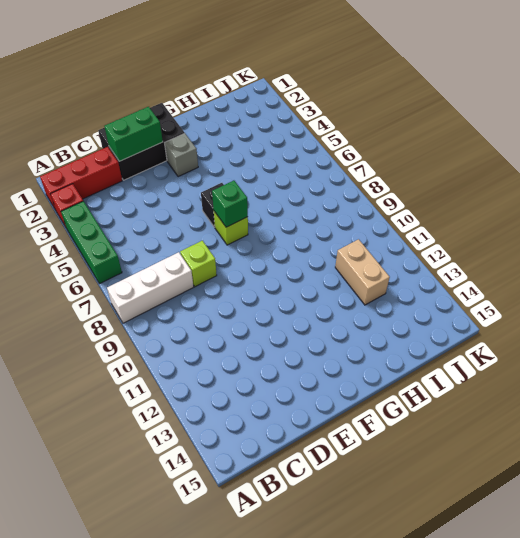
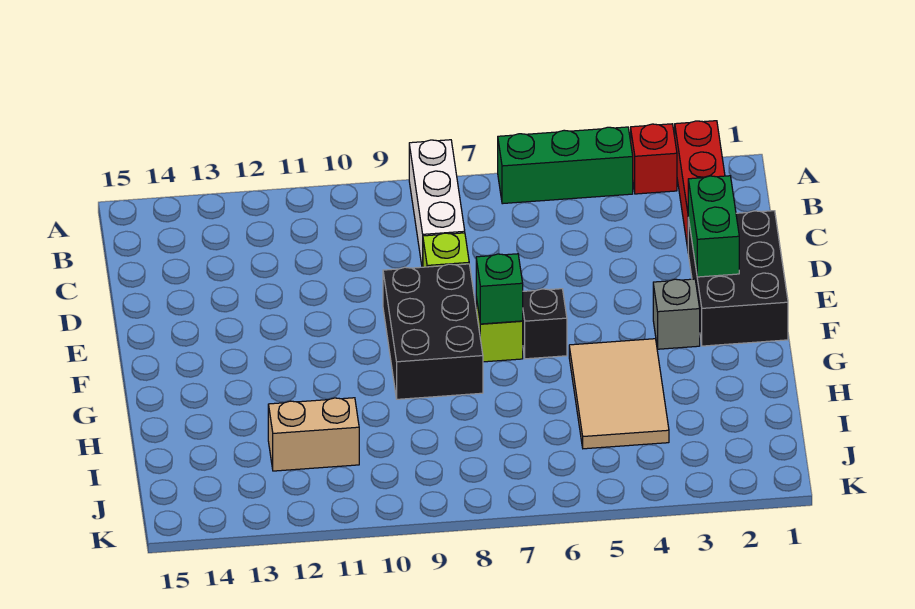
none -> black brick E8:G9 level 1
none -> tan tile G4:I5 level 1

